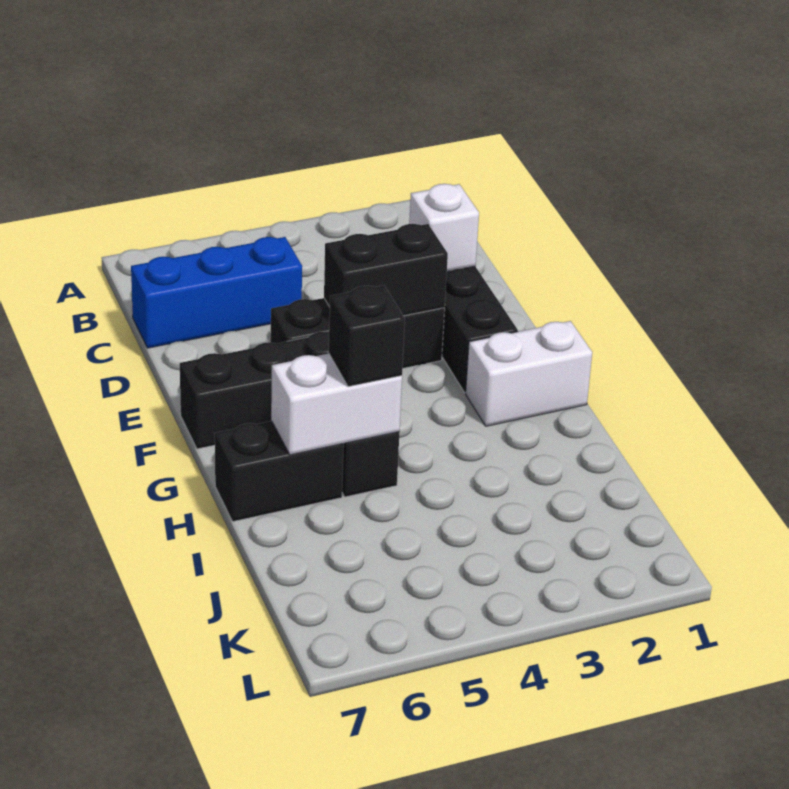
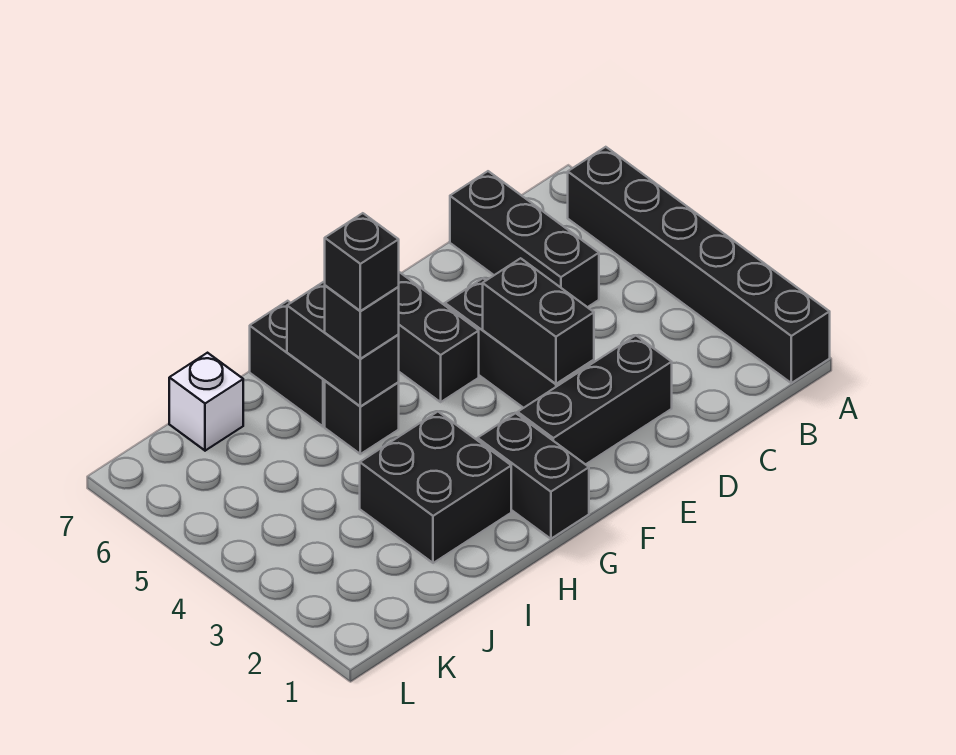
none -> black brick A1:A6 level 1
blue brick C5:C7 level 1 -> black brick C5:C7 level 1
white brick D2 level 2 -> white brick J7 level 1
white brick G1:G2 level 1 -> black brick G1:G2 level 1
none -> black brick H2:I3 level 1
white brick H5:H6 level 2 -> black brick H5:H6 level 2
none -> black brick H5 level 4

